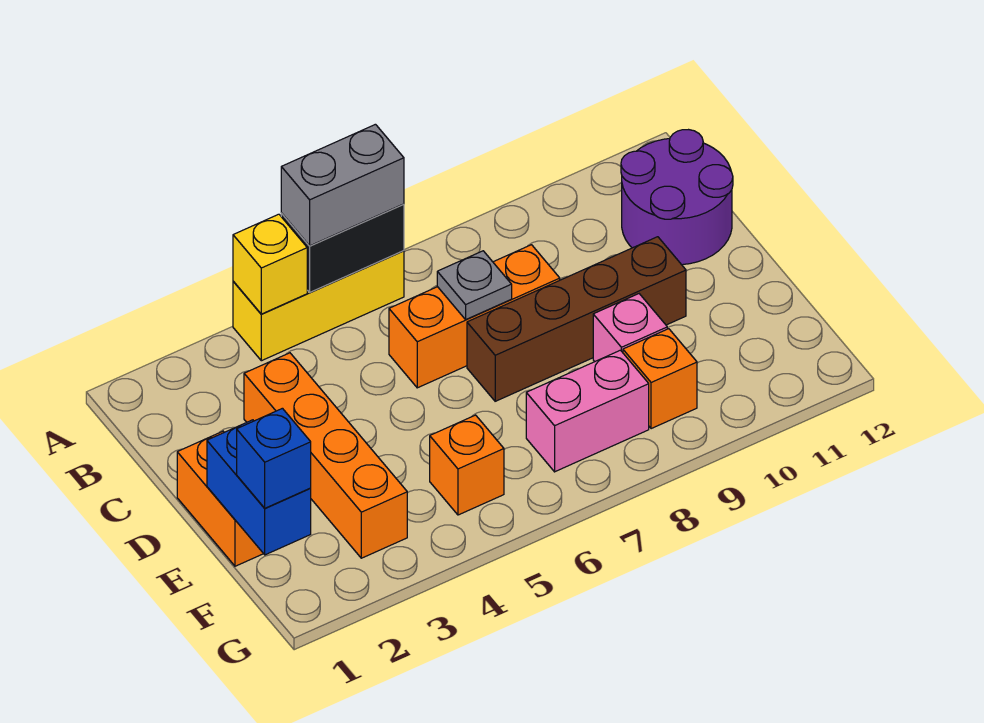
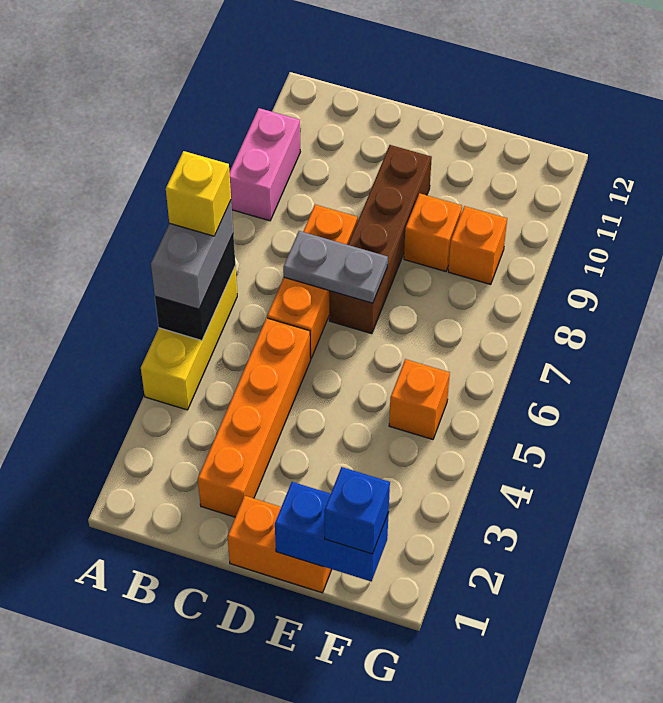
yellow brick A4 level 2 -> yellow brick A6 level 4
purple round brick B11:C12 level 1 -> none
orange brick C3:F3 level 1 -> orange brick C2:C5 level 1
grey plate C7 level 2 -> grey plate C7:D7 level 2
pink brick E9 level 1 -> orange brick E9 level 1
pink brick F7:F8 level 1 -> pink brick A9:A10 level 1

